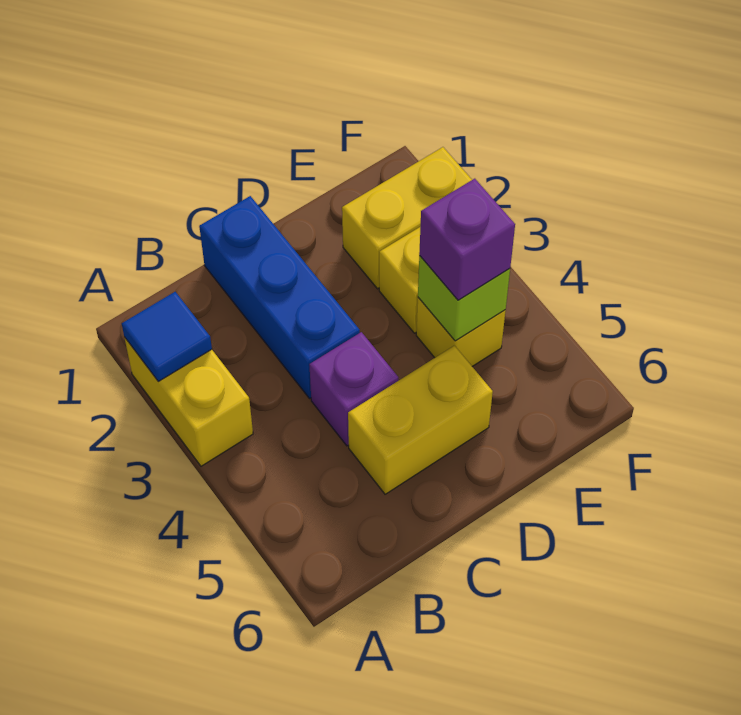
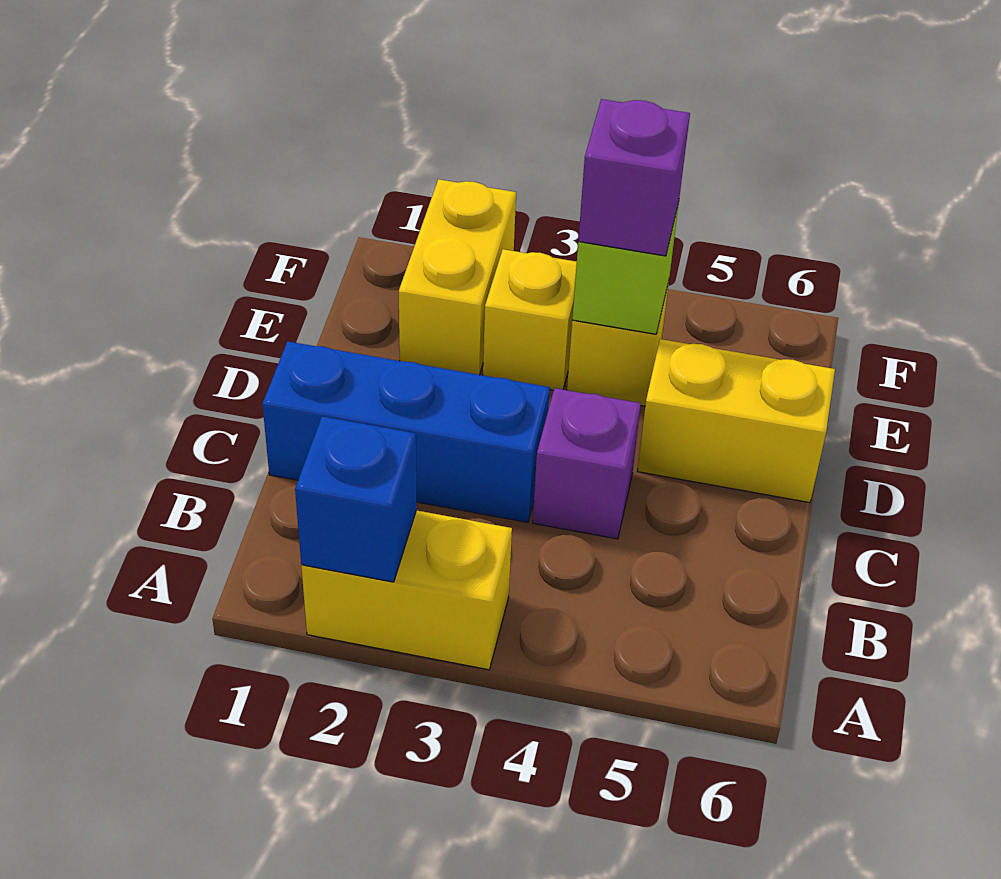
blue tile A2 level 2 -> blue brick A2 level 2
yellow brick C5:D5 level 1 -> yellow brick D5:D6 level 1

